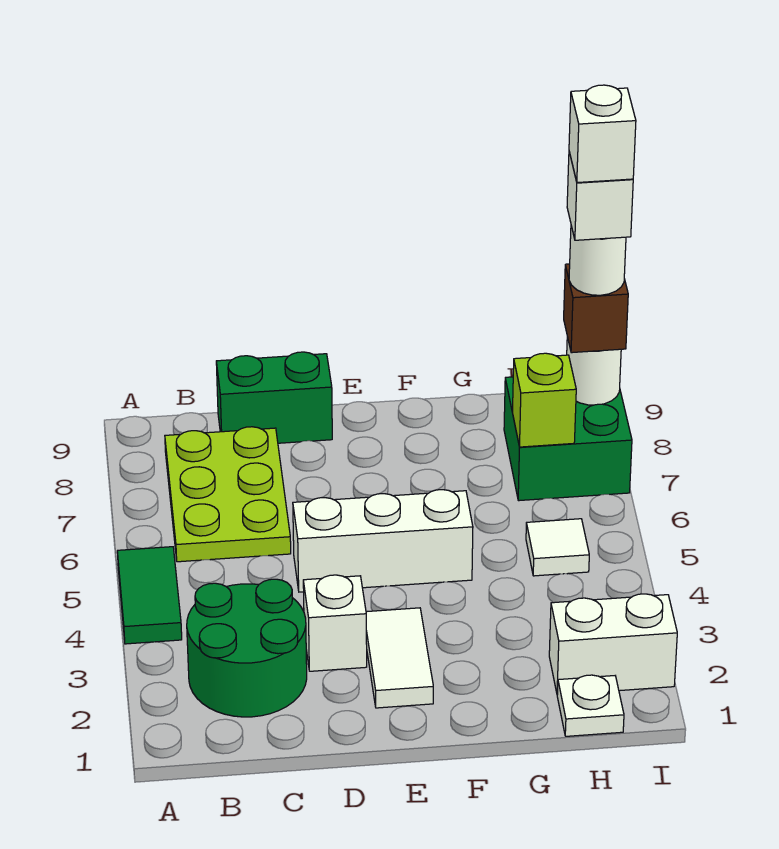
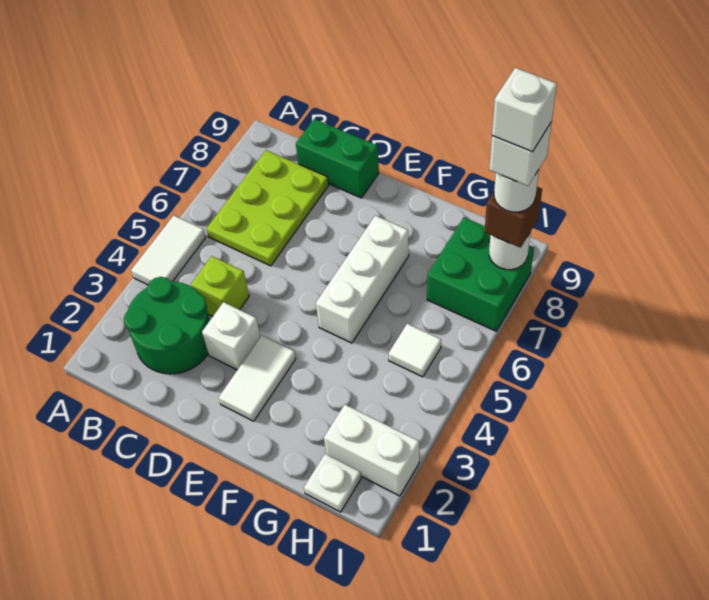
green tile A4:A5 level 1 -> white tile A4:A5 level 1
white brick D5:F5 level 1 -> white brick F5:F7 level 1
lime brick H7 level 2 -> lime brick C4 level 1

